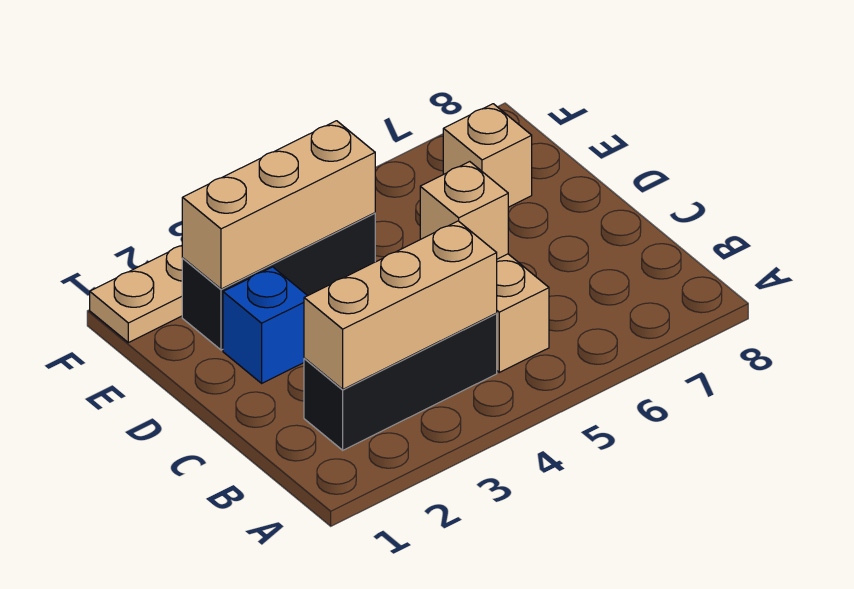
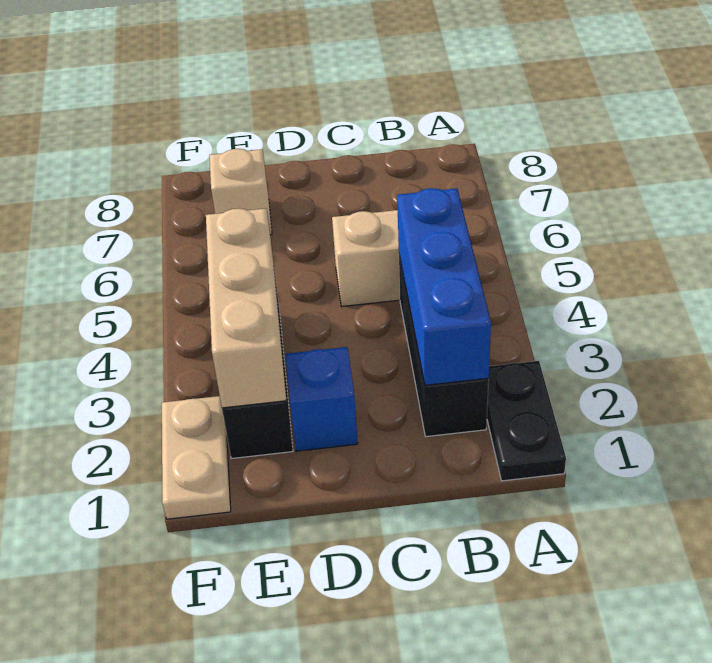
none -> black plate A1:A2 level 1
tan brick B2:B4 level 2 -> blue brick B2:B4 level 2
tan brick C5 level 2 -> none

